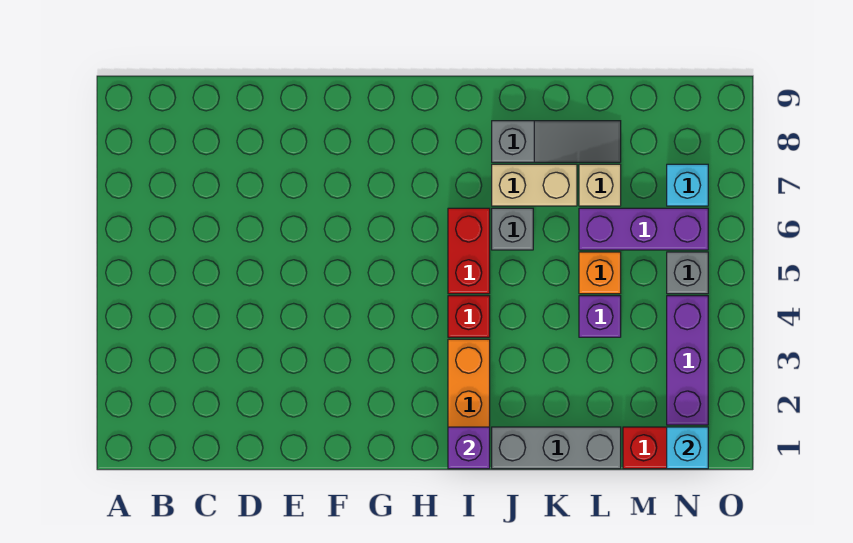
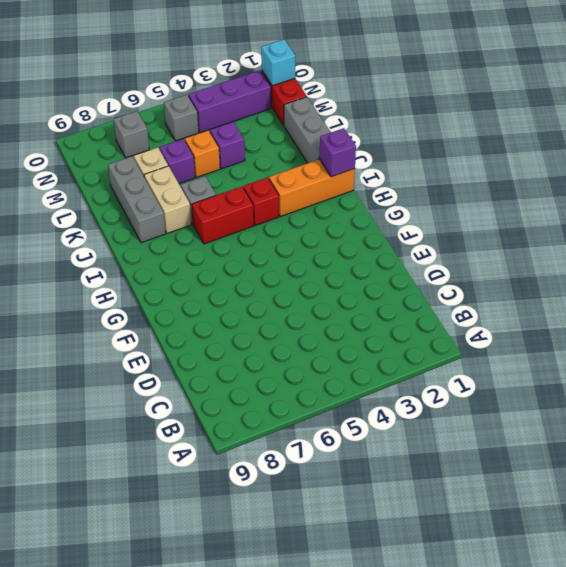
grey slope J8:L8 level 1 top J -> grey brick J8:L8 level 1
purple brick L6:N6 level 1 -> purple brick L6 level 1
cyan brick N7 level 1 -> grey brick N7 level 1

